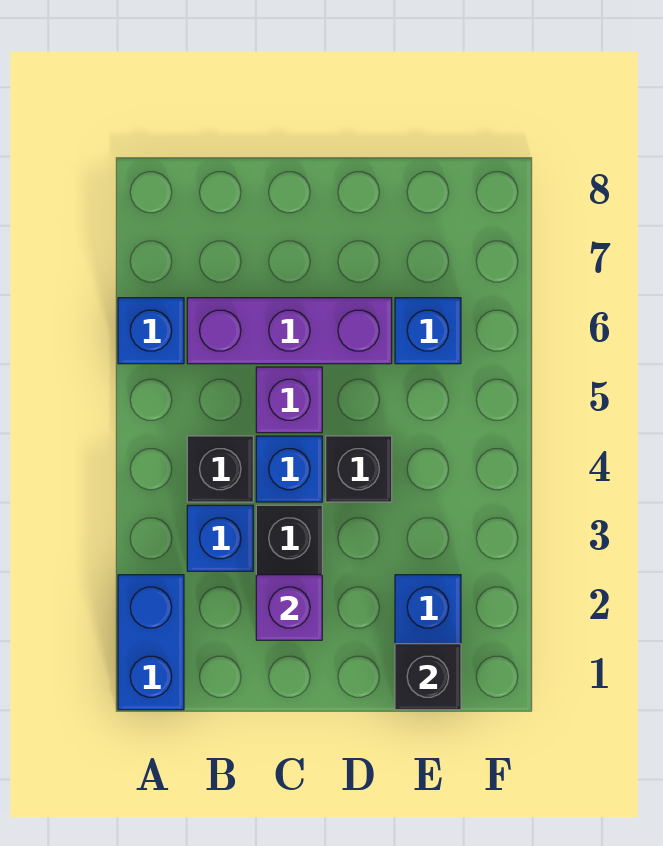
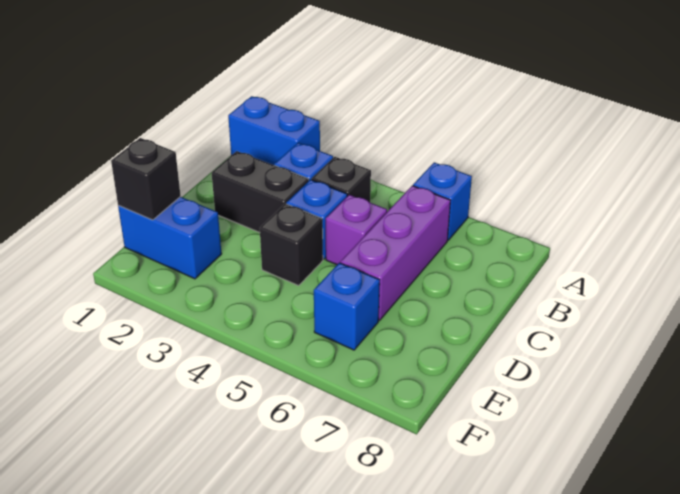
purple brick C2 level 2 -> none

